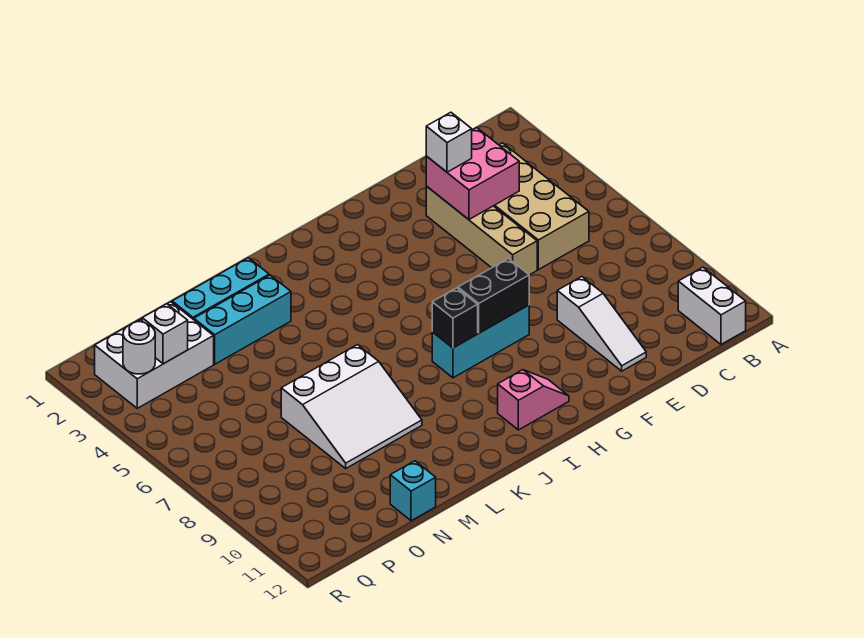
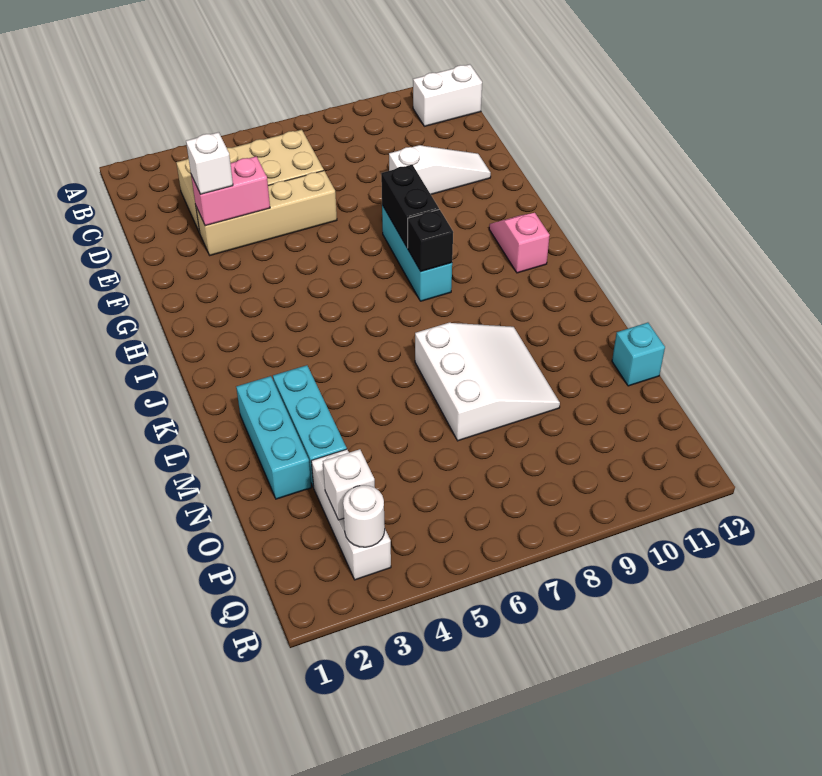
pink brick D3:E4 level 2 -> pink brick E3:E4 level 2
white brick O2:Q3 level 1 -> white brick O3:Q3 level 1

